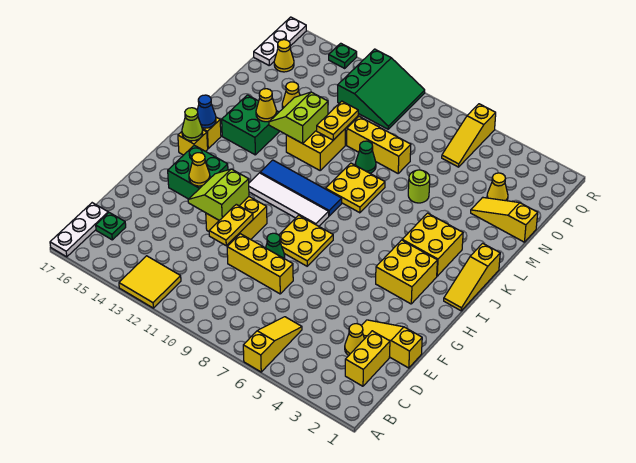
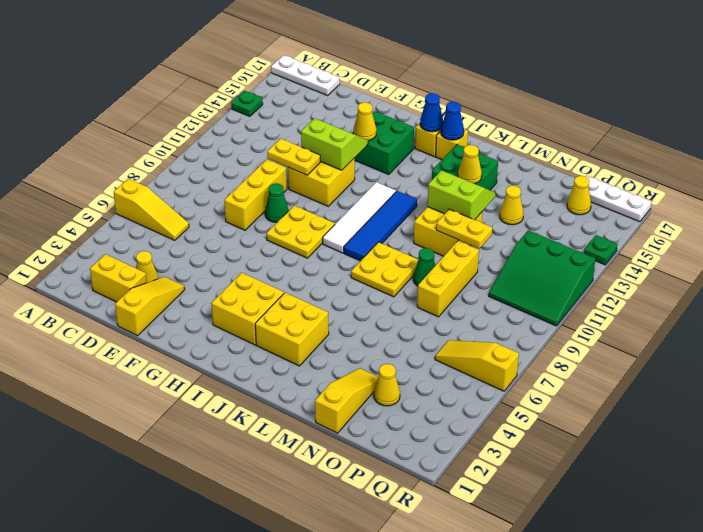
yellow tile A12:B13 level 1 -> none
green plate C16 level 1 -> green plate A14 level 1
yellow slope I1:K1 level 1 top K -> none
lime cone I16 level 2 -> blue cone I16 level 2
lime round brick M6 level 1 -> none

